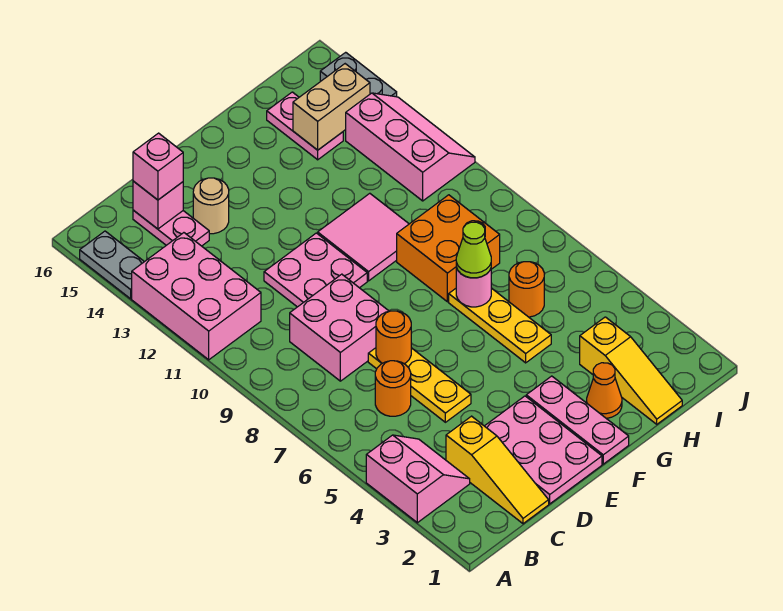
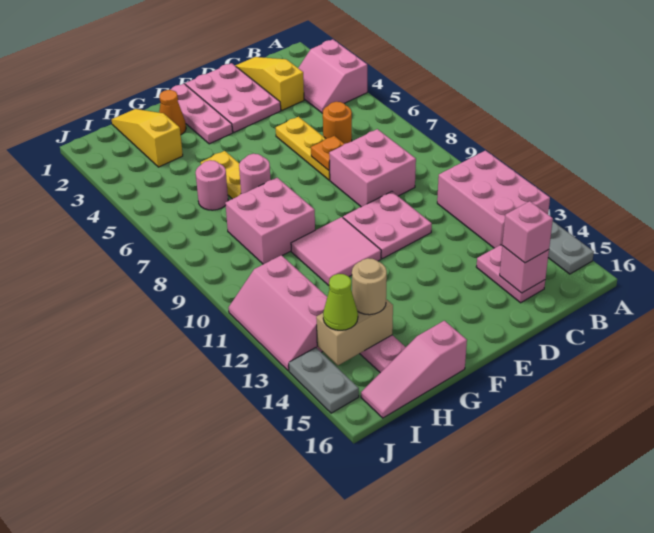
orange round brick D7 level 2 -> orange plate D7 level 2
tan round brick D14 level 1 -> tan round brick H14 level 3
lime cone G7 level 3 -> lime cone I14 level 3
orange brick G8:H9 level 1 -> pink brick G8:H9 level 1
none -> pink slope G16:I16 level 1 top G
orange round brick H6 level 1 -> pink round brick H6 level 1

